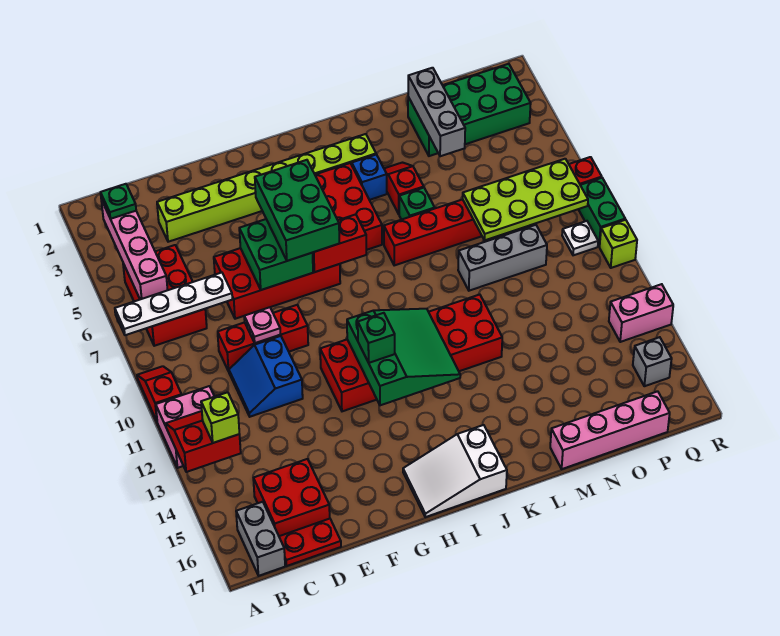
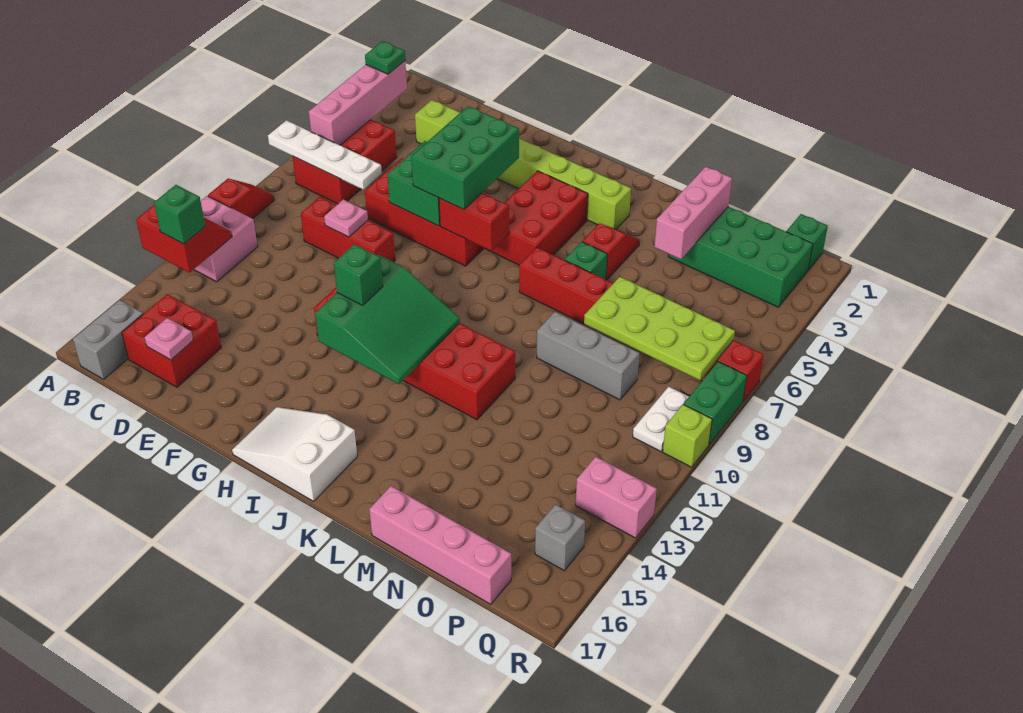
lime brick B13 level 3 -> green brick B13 level 3
red plate C17:D17 level 1 -> none
blue slope D10:E11 level 1 top E -> none
none -> pink plate D16 level 2
blue brick K4 level 1 -> none
grey brick N2:N4 level 2 -> pink brick N2:N4 level 2
none -> green brick Q1 level 1
white plate Q9 level 1 -> white plate Q9:Q10 level 1

